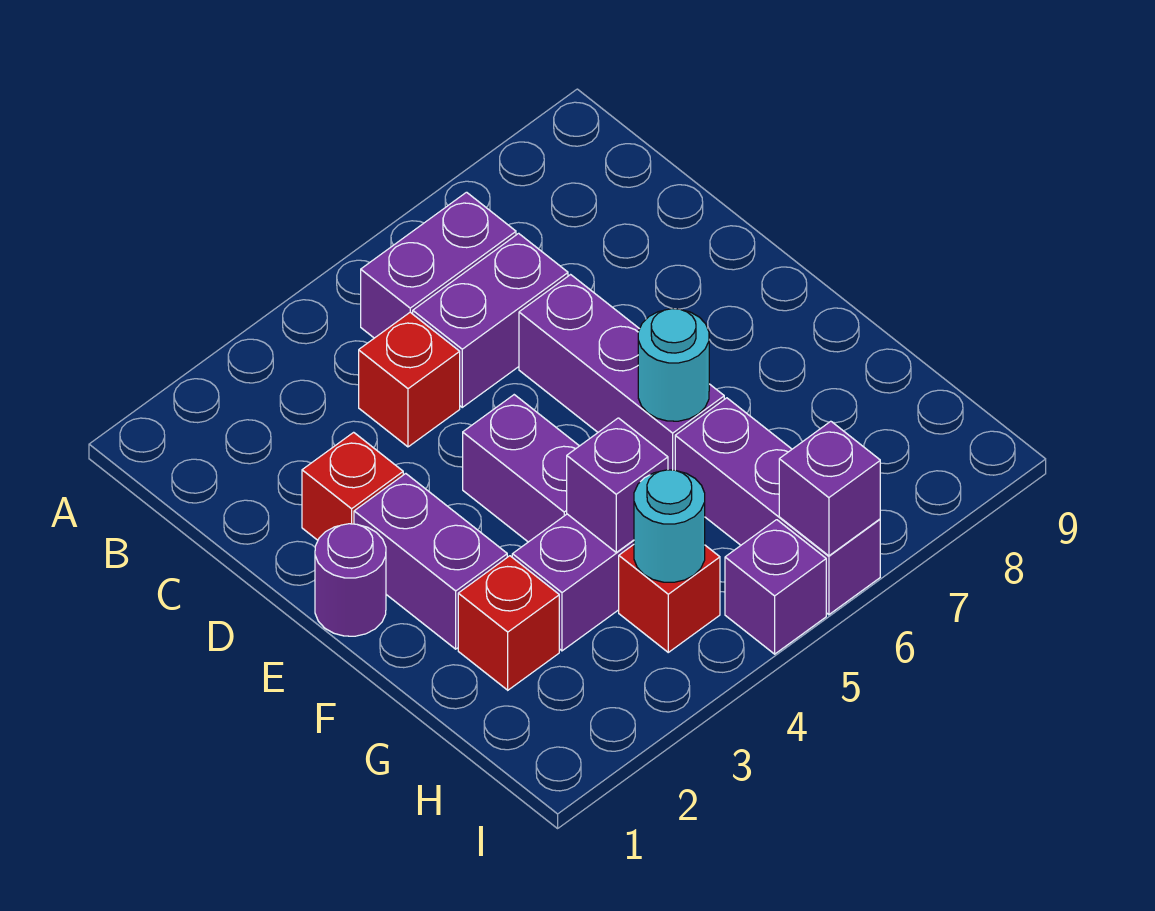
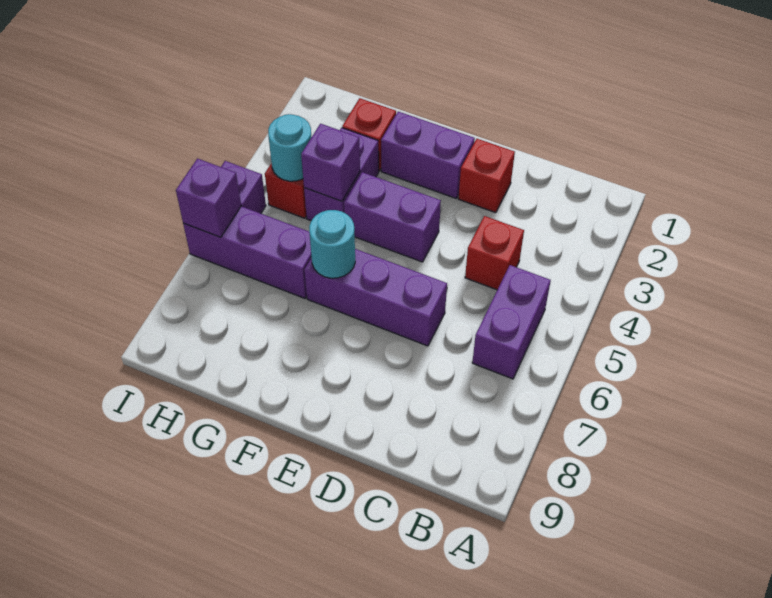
purple brick C5:C6 level 1 -> none
purple round brick E1 level 1 -> none

